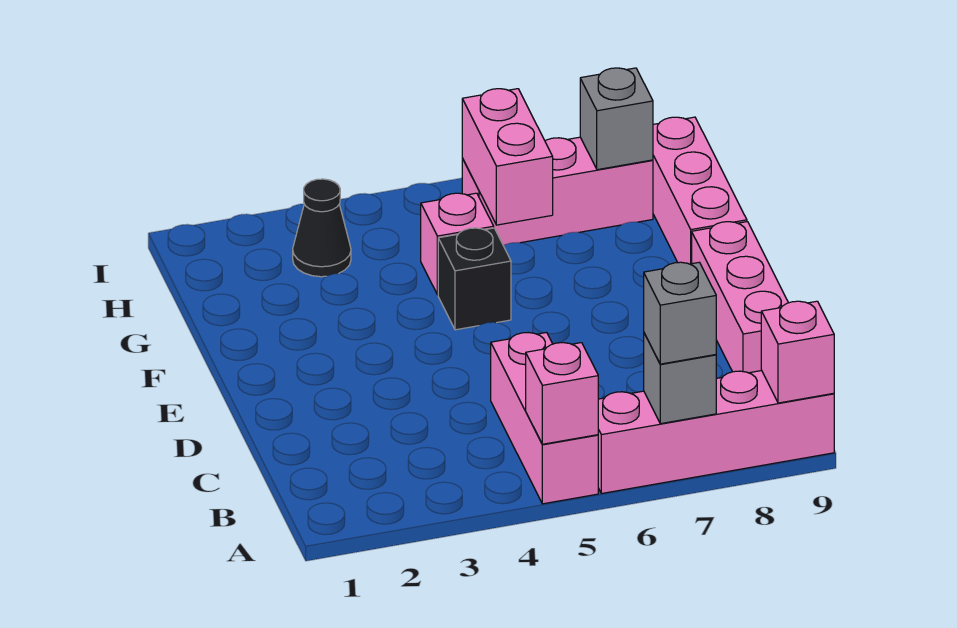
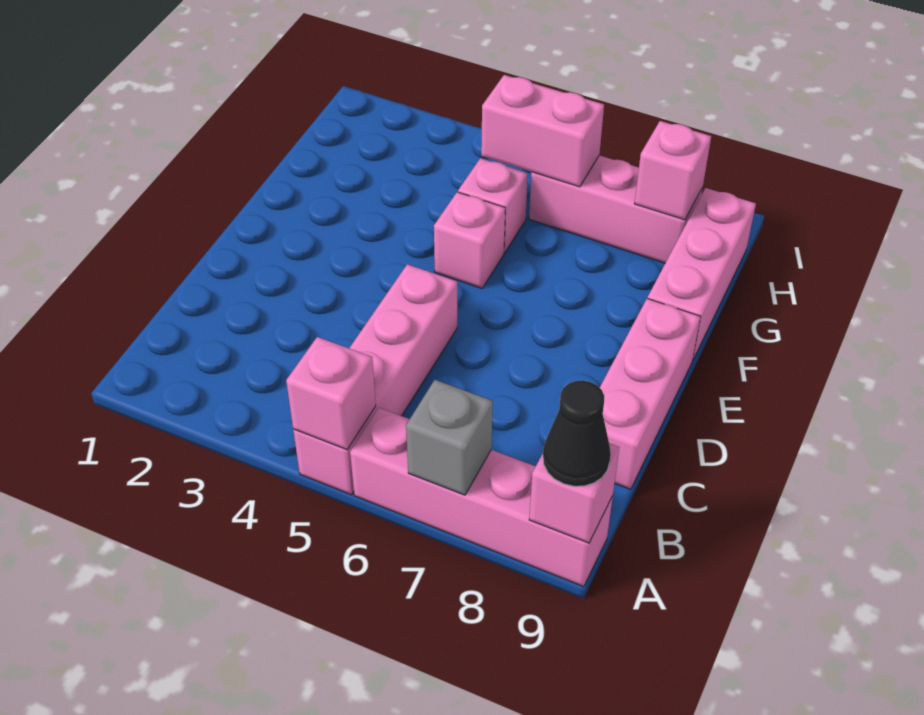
pink brick A5:C5 level 1 -> pink brick A5:D5 level 1
grey brick A7 level 3 -> none
black brick F5 level 1 -> pink brick F5 level 1
pink brick G6:H6 level 2 -> pink brick H5:H6 level 2
black cone H3 level 1 -> black cone A9 level 3
grey brick H8 level 2 -> pink brick H8 level 2

